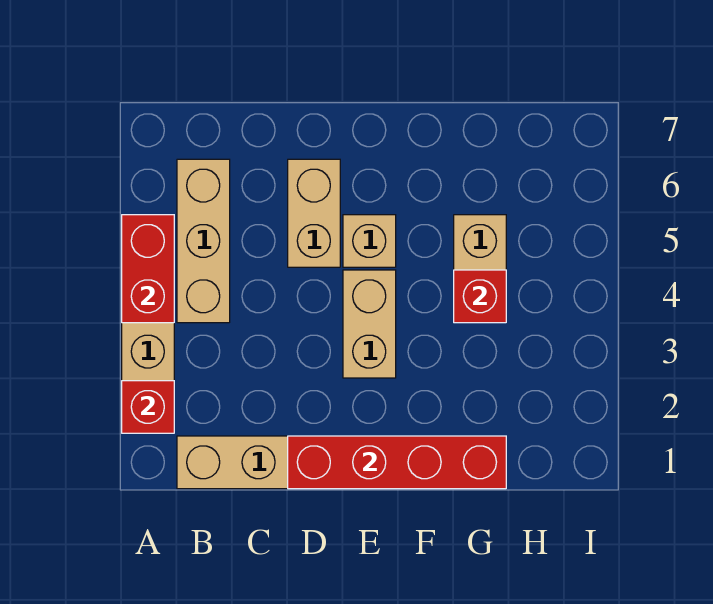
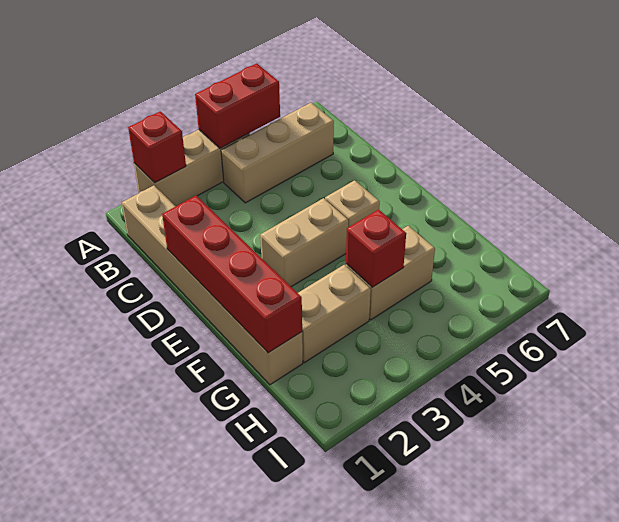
tan brick D5:D6 level 1 -> tan brick G2:G3 level 1

